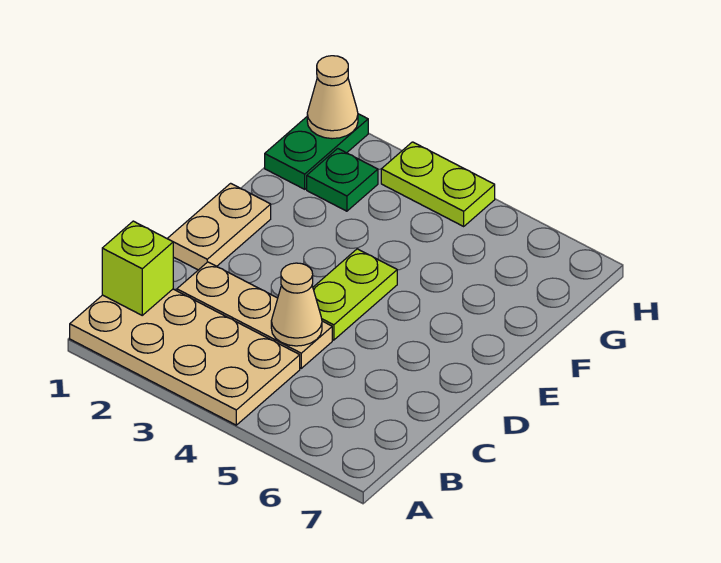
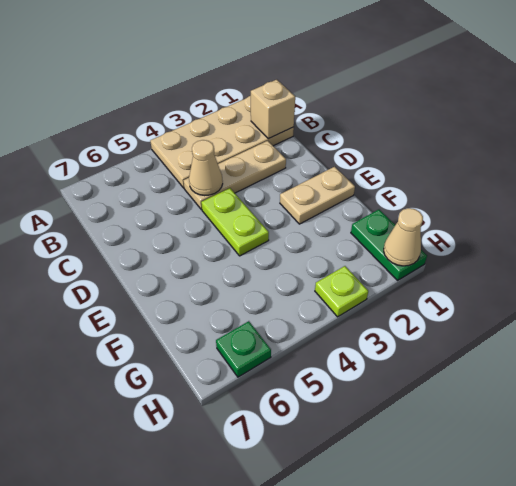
lime brick B1 level 2 -> tan brick B1 level 2
tan plate D1:E1 level 1 -> tan plate E1:E2 level 1
green plate G2 level 1 -> green plate H6 level 1
lime plate H3:H4 level 1 -> lime plate H3 level 1

